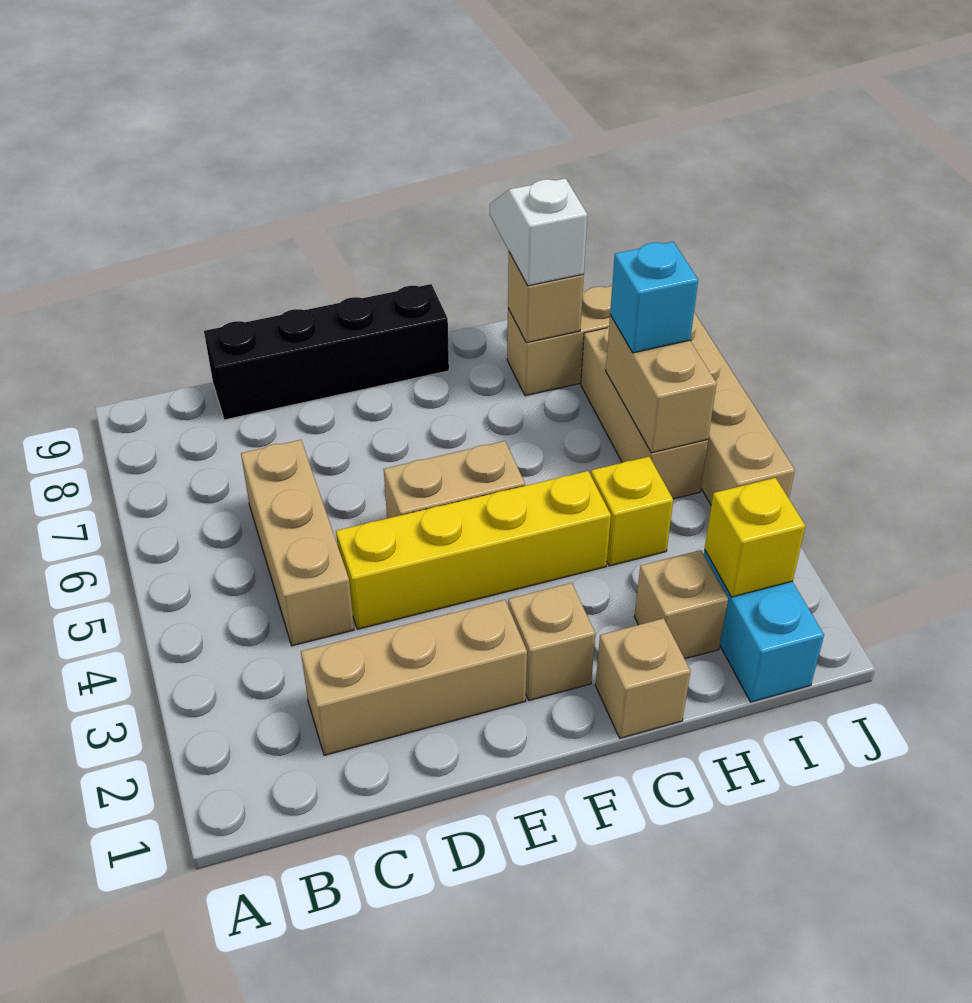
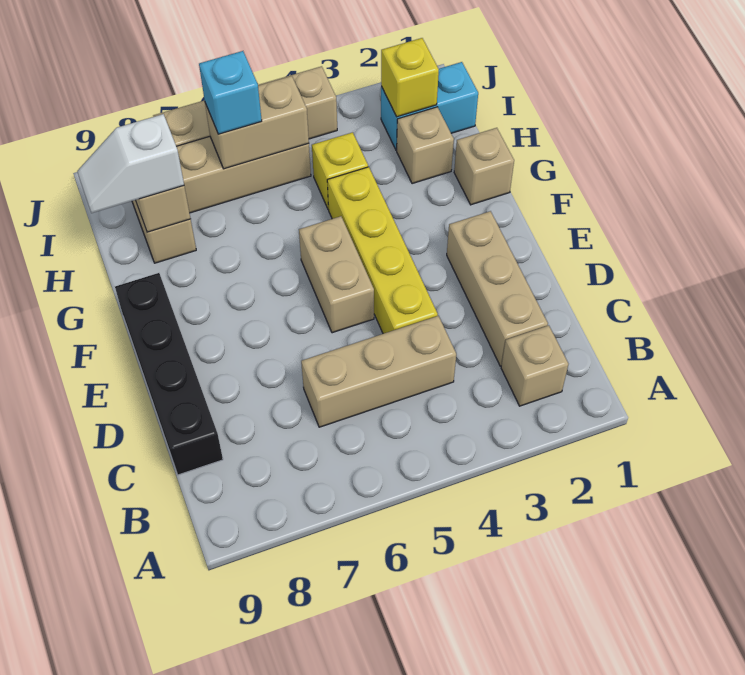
tan brick F2 level 1 -> tan brick B2 level 1

